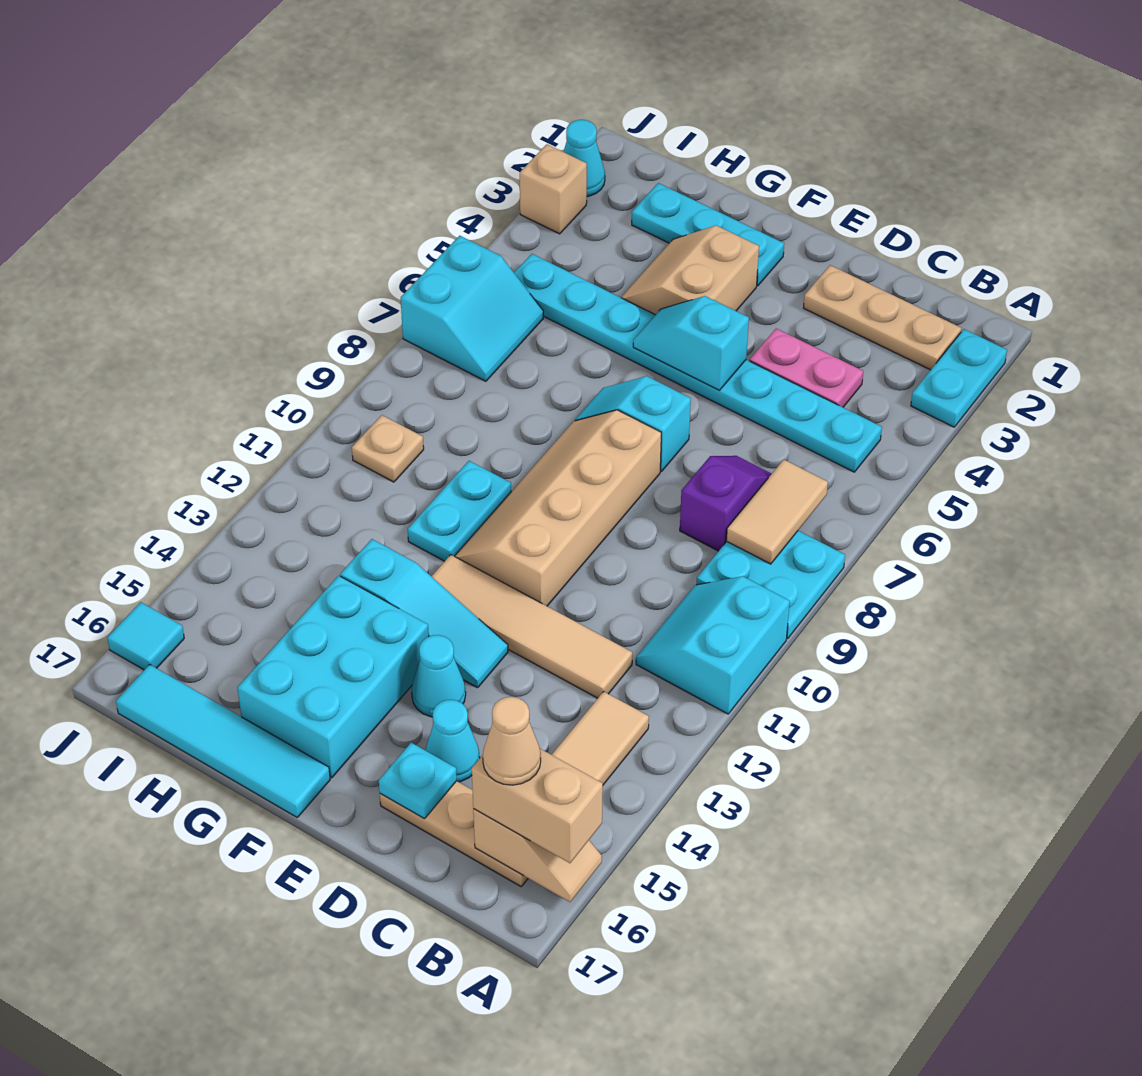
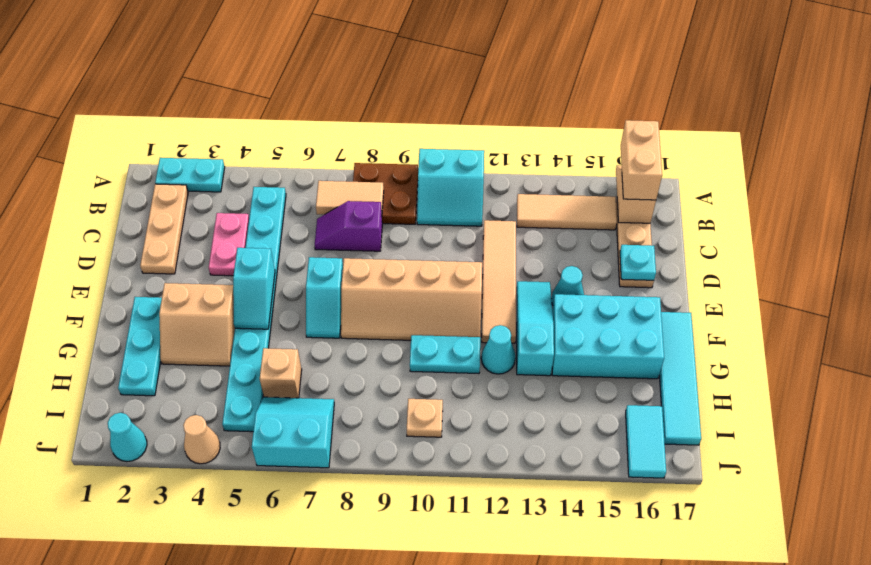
cyan plate A8:B9 level 1 -> brown plate A8:B9 level 1
tan cone B16 level 4 -> tan cone J4 level 1
cyan cone D15 level 1 -> cyan cone G12 level 1
tan brick J3 level 1 -> tan brick H6 level 1
cyan tile J16 level 1 -> cyan tile I16:J16 level 1

